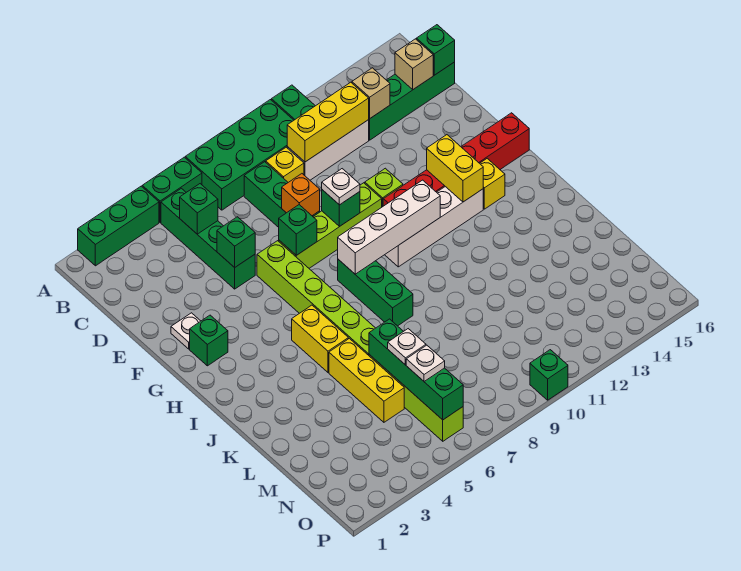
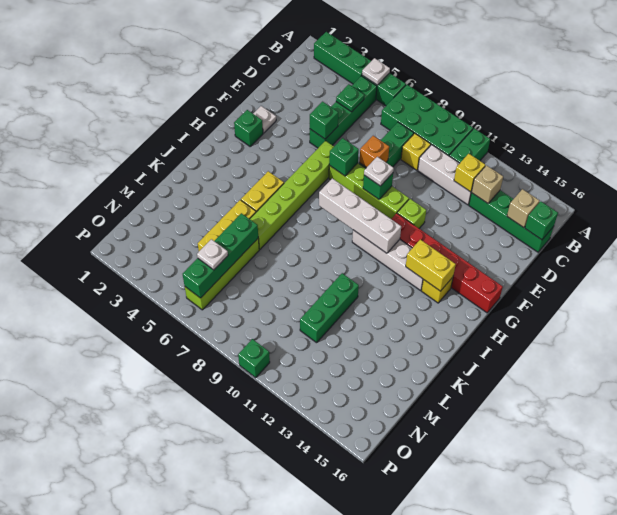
green brick C5 level 2 -> green plate C5 level 2
yellow brick C10:C12 level 2 -> yellow brick C12 level 2
yellow brick G13:H13 level 2 -> yellow brick H13:H14 level 2
green brick H8:J8 level 1 -> green brick K11:M11 level 1
white plate M6 level 3 -> white plate A5 level 2

